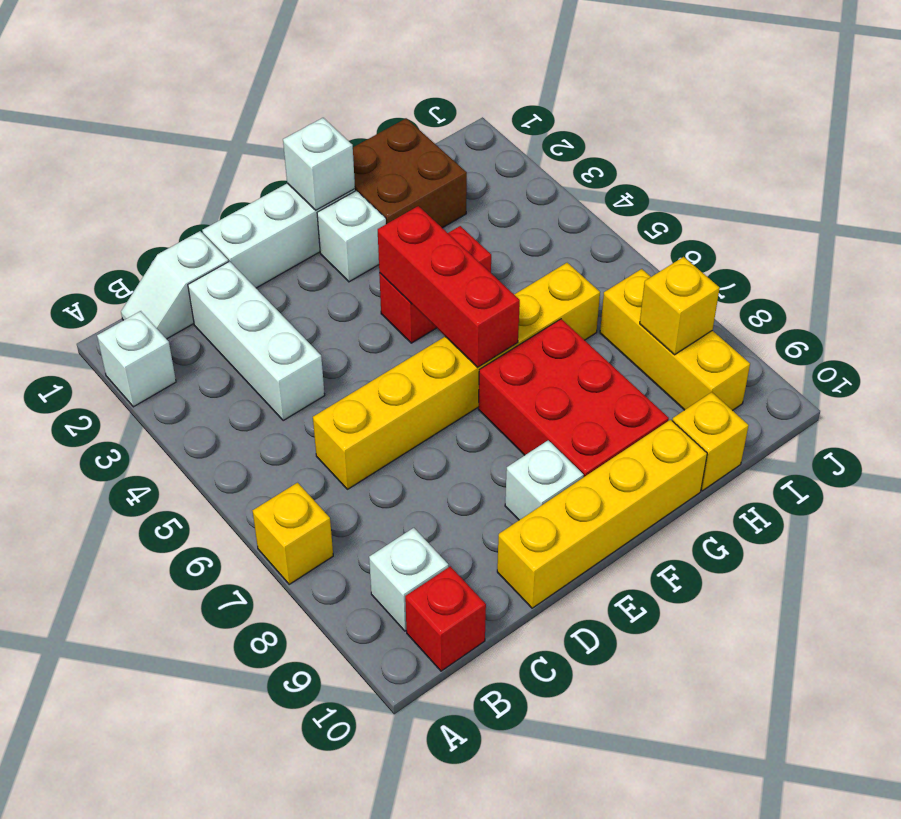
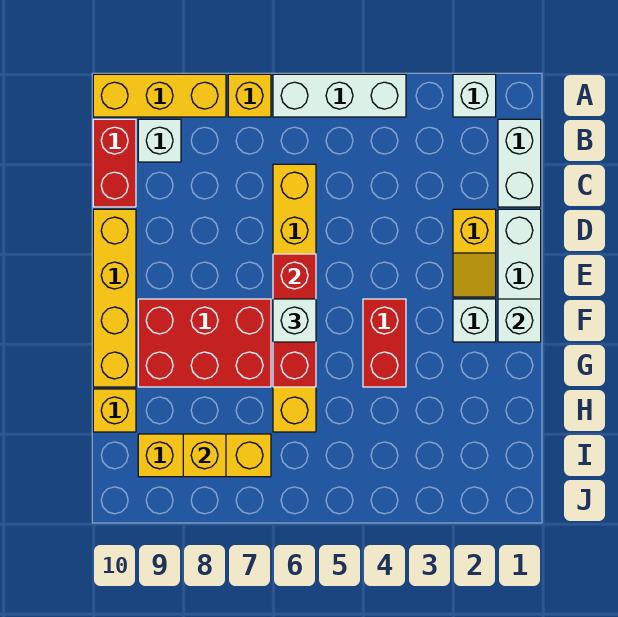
none -> yellow brick A8:A10 level 1
white slope B1:C1 level 1 top C -> white brick B1:C1 level 1
red brick B10 level 1 -> red brick B10:C10 level 1
white brick C2:C4 level 1 -> white brick A4:A6 level 1
none -> yellow slope D2:E2 level 1 top D
white brick E9 level 1 -> white brick F6 level 3
red brick F4:F6 level 2 -> red brick E6:G6 level 2
brown brick G1:H2 level 1 -> none

